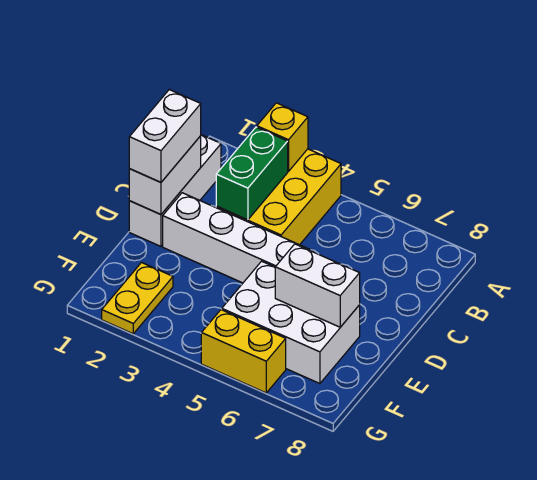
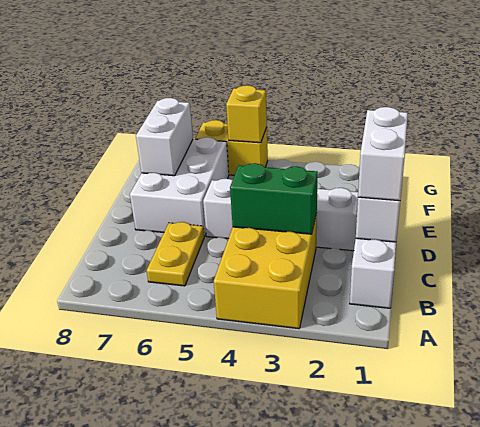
yellow brick A3 level 2 -> yellow brick G5 level 2
green brick B3:C3 level 2 -> green brick C3:C4 level 2
white brick E5:F7 level 1 -> white brick D6:F7 level 1
white brick E6:E7 level 2 -> white brick E7:F7 level 2
yellow plate F2:G2 level 1 -> yellow plate B6:C6 level 1

